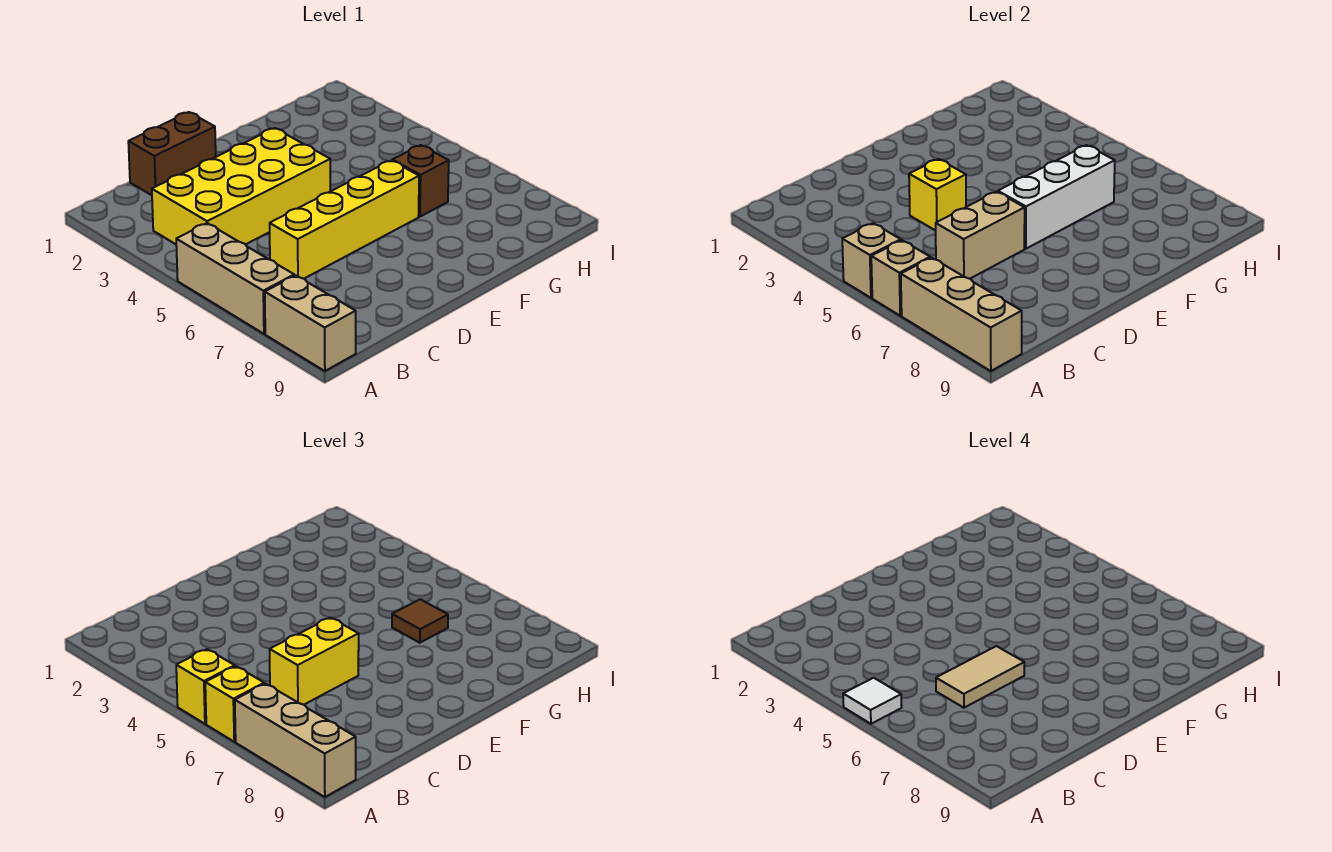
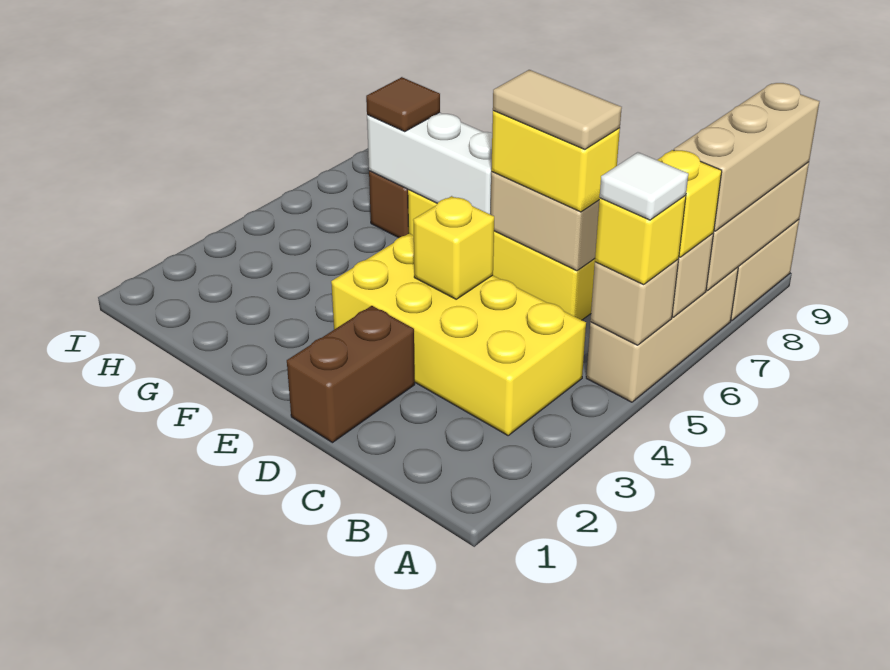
brown brick C1:D1 level 1 -> brown brick D1:D2 level 1

